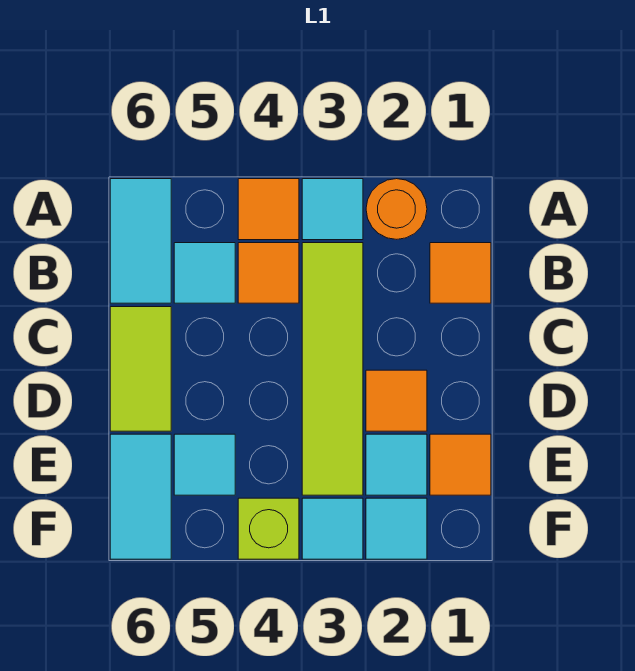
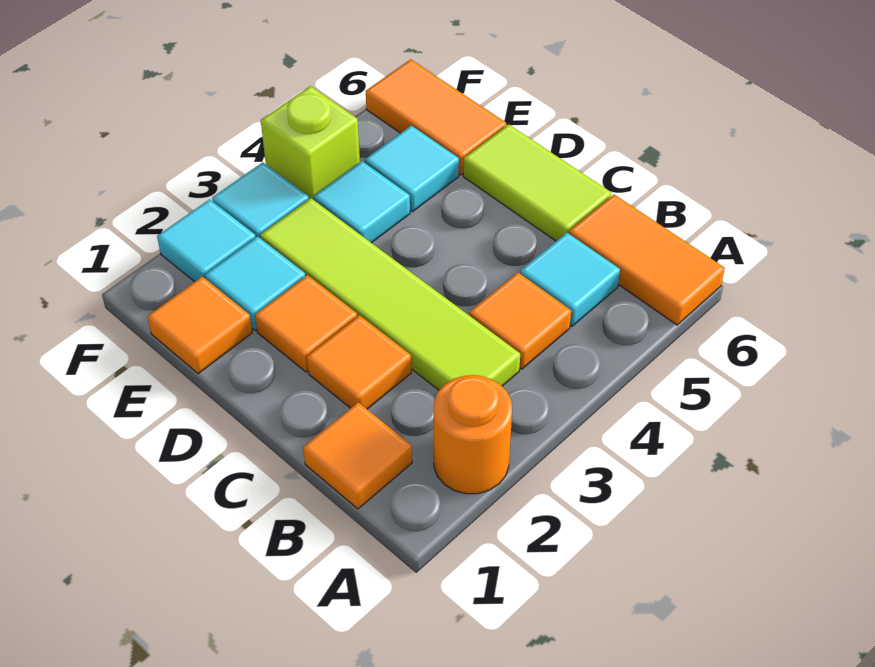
cyan tile A3 level 1 -> cyan tile E4 level 1
orange tile A4 level 1 -> orange tile C2 level 1
cyan tile A6:B6 level 1 -> orange tile A6:B6 level 1
cyan tile E6:F6 level 1 -> orange tile E6:F6 level 1

